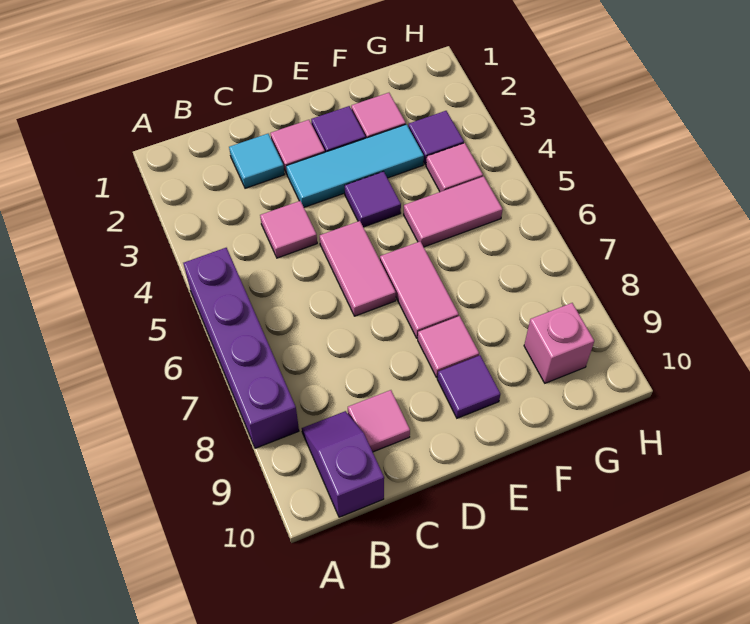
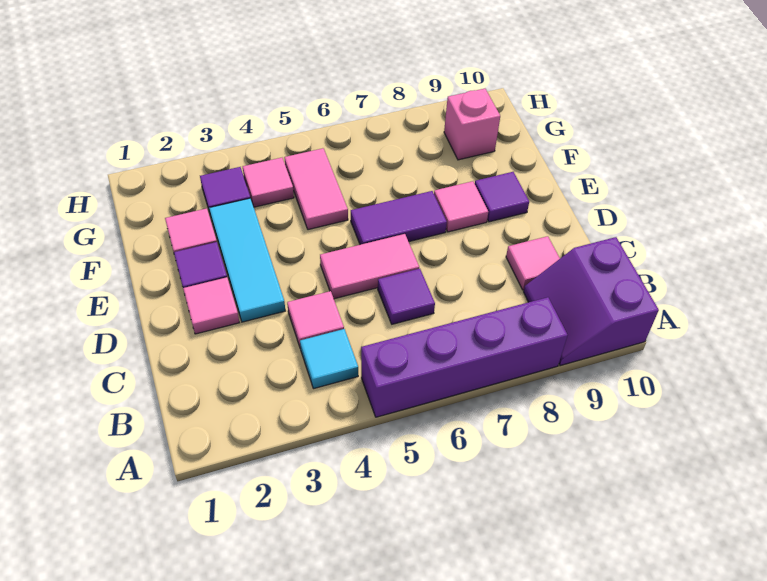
purple slope B9:B10 level 1 top 10 -> purple slope A9:B10 level 1 top 10
cyan tile C2 level 1 -> cyan tile B4 level 1
purple tile E4 level 1 -> purple tile C6 level 1
pink tile E6:E7 level 1 -> purple tile E6:E7 level 1

